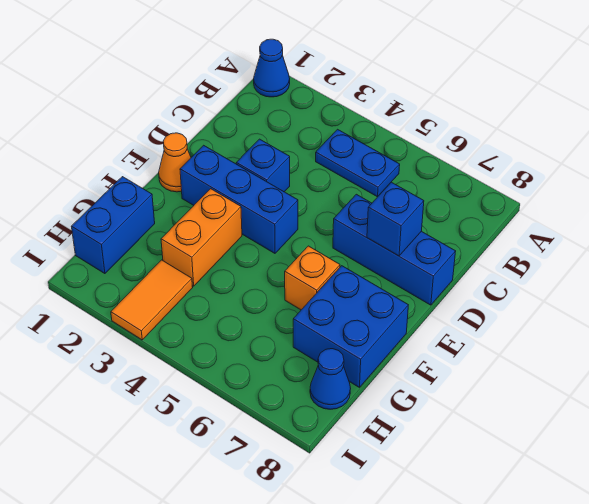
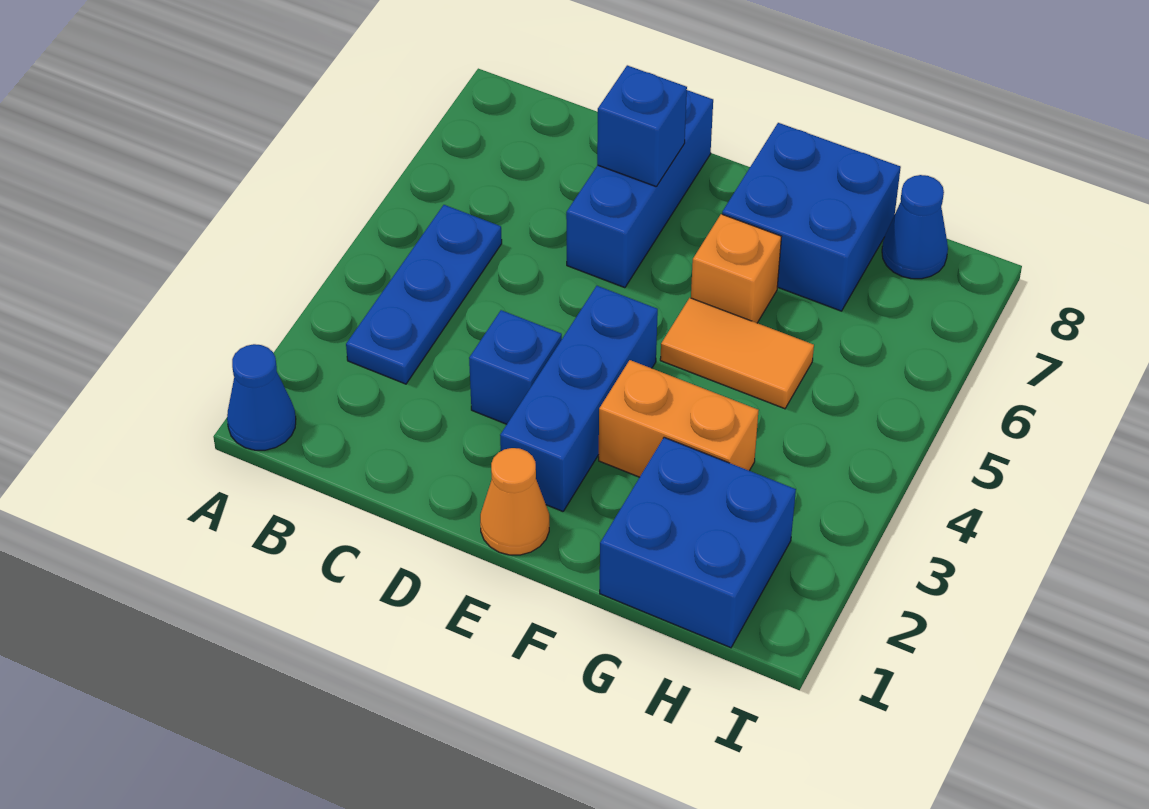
blue plate B4:B5 level 1 -> blue plate B3:B5 level 1
blue brick G1:H1 level 1 -> blue brick G1:H2 level 1
orange tile H3:I3 level 1 -> orange tile F5:G5 level 1

